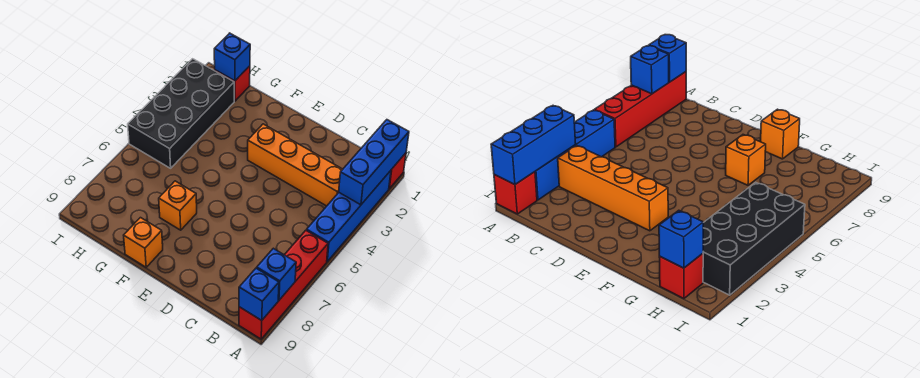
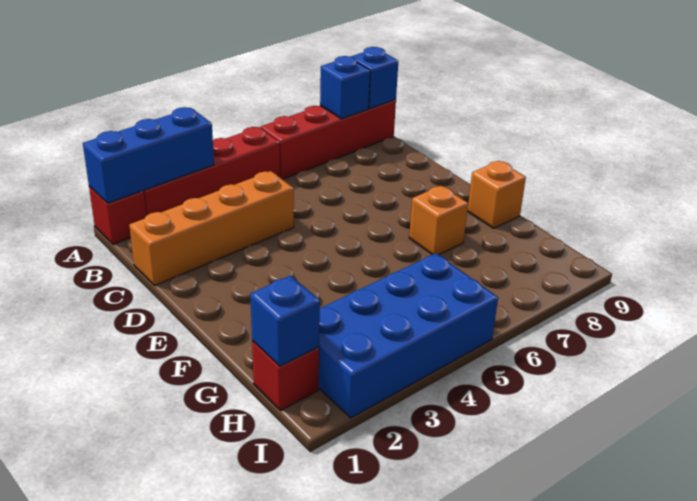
blue brick A2:A5 level 1 -> red brick A2:A5 level 1
orange brick B3:E3 level 1 -> orange brick C1:C4 level 1
black brick H2:I5 level 1 -> blue brick H2:I5 level 1

